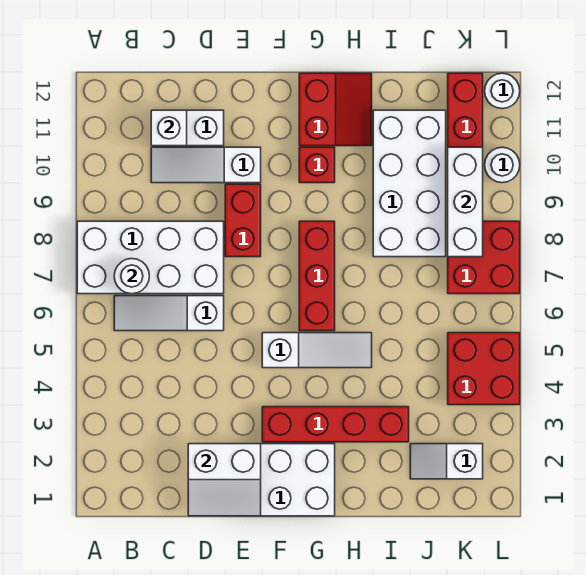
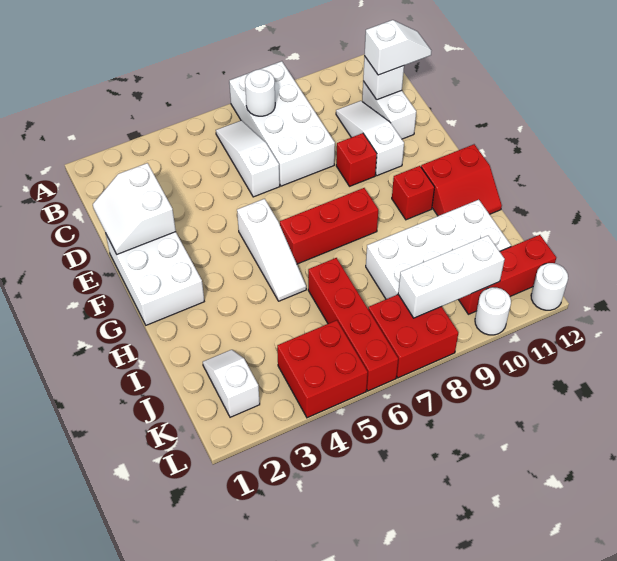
none -> white slope C11:C12 level 3 top 11
red brick E8:E9 level 1 -> red brick E9 level 1
red brick F3:I3 level 1 -> red brick I6:L6 level 1

